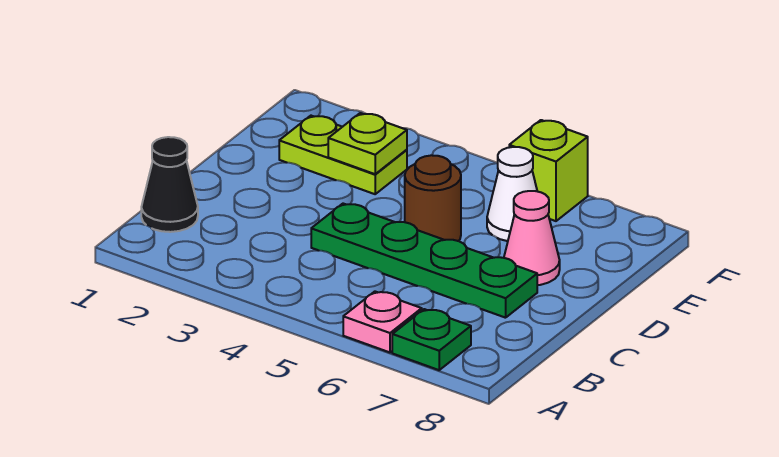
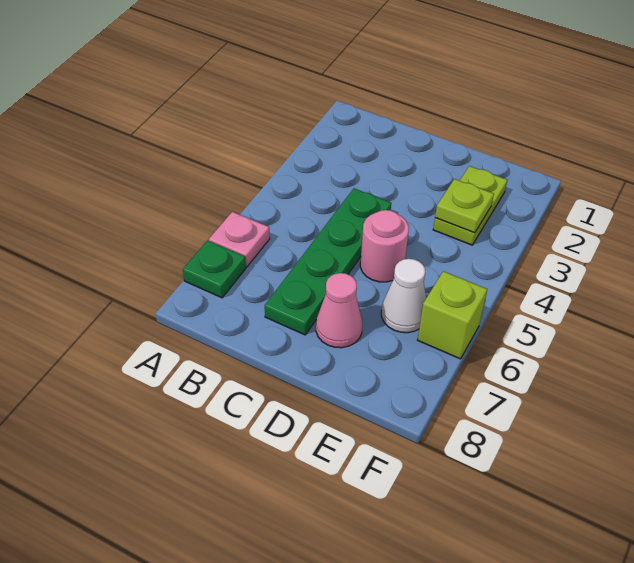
black cone B1 level 1 -> none
brown round brick D5 level 1 -> pink round brick D5 level 1

